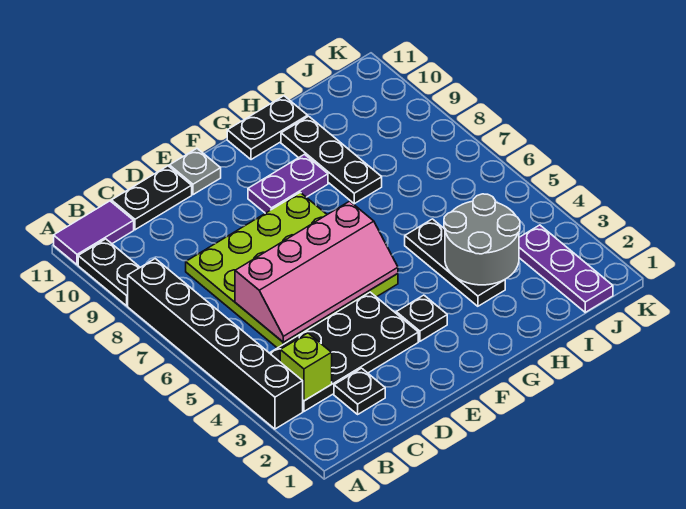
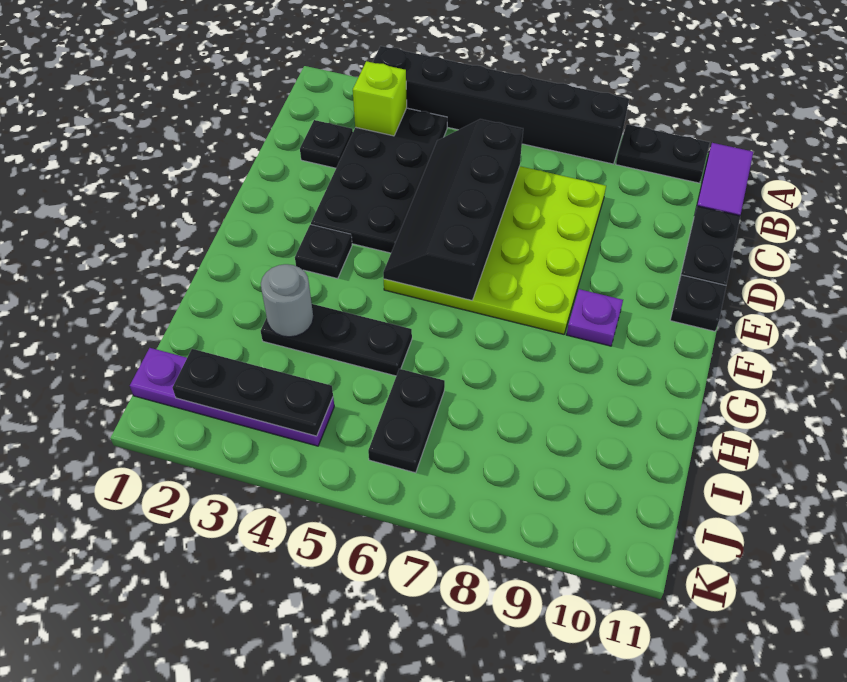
pink slope C5:F6 level 2 top 6 -> black slope C5:F6 level 2 top 6
grey plate E11 level 1 -> black plate E11 level 1
purple plate F9:G9 level 1 -> purple plate F9 level 1
black plate G11:H11 level 1 -> black plate I6:J6 level 1
grey round brick H3:I4 level 2 -> grey round brick H3 level 2
black plate H8:H10 level 1 -> black plate J2:J4 level 2
purple plate J1:J3 level 1 -> purple plate J1:J4 level 1

